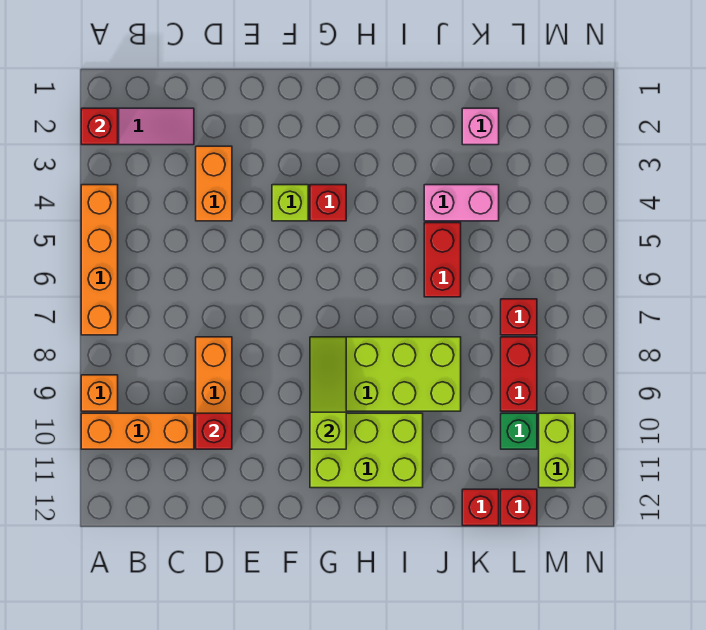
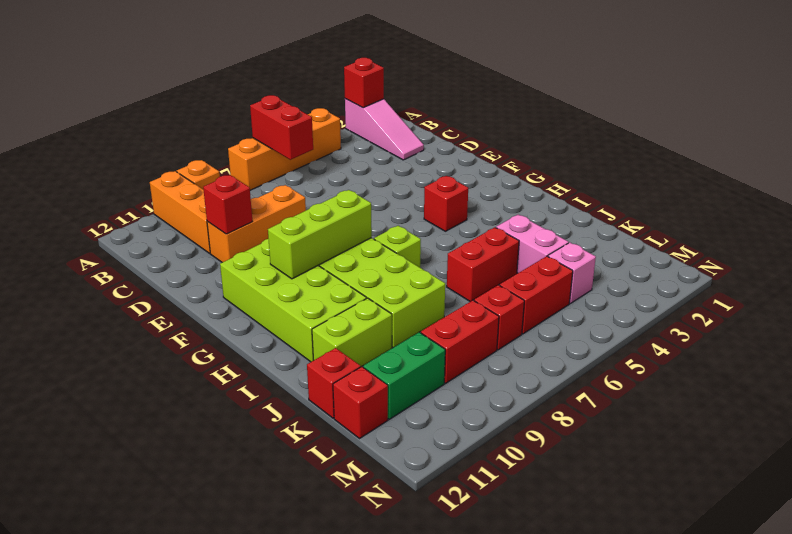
none -> red brick A6:B6 level 2
orange brick D3:D4 level 1 -> none
lime brick F4 level 1 -> lime brick H7 level 1
lime slope G8:G10 level 2 top 10 -> lime brick G8:G10 level 2
lime brick G10:I11 level 1 -> lime brick F10:I11 level 1
pink brick K2 level 1 -> pink brick L4 level 1
none -> red brick L5:L6 level 1
green brick L10 level 1 -> green brick L10:L11 level 1
lime brick M10:M11 level 1 -> lime brick J10:J11 level 1

